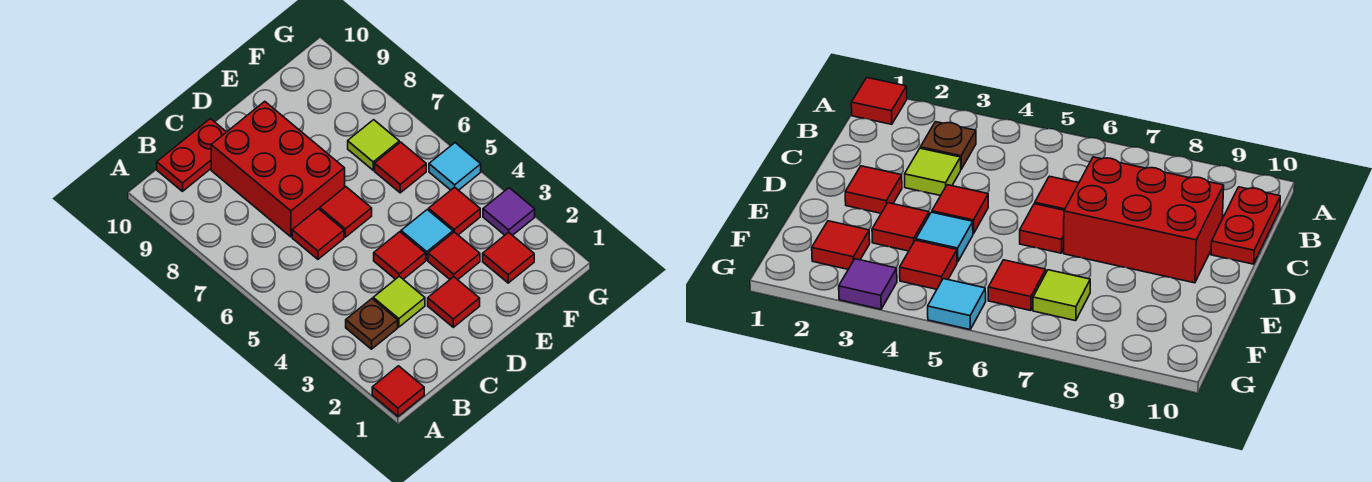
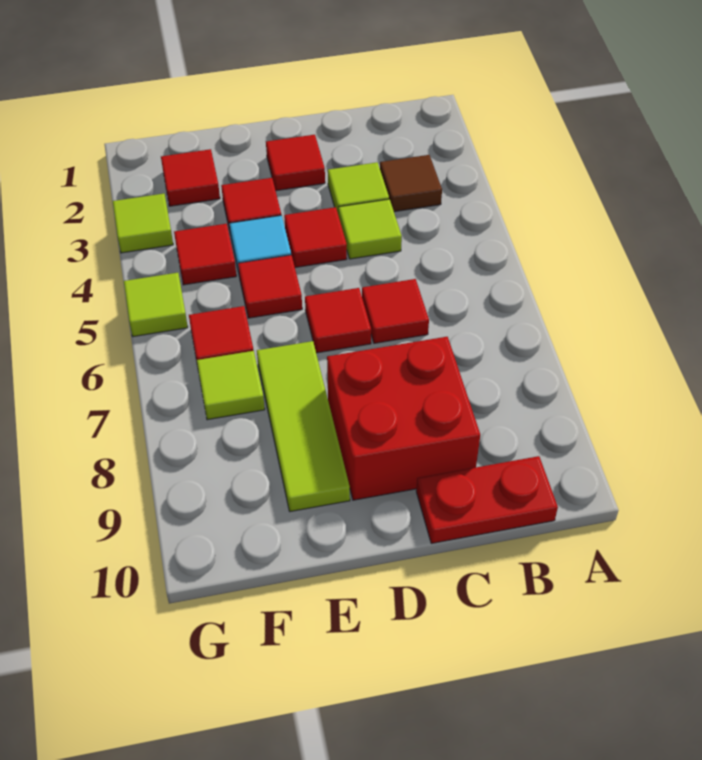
red tile A1 level 1 -> red tile E5 level 1
brown plate B3 level 1 -> brown tile B3 level 1
none -> lime tile C4 level 1
red brick C7:D9 level 1 -> red brick C8:D9 level 1
none -> lime tile E7:E9 level 1
purple tile G3 level 1 -> lime tile G3 level 1
cyan tile G5 level 1 -> lime tile G5 level 1

